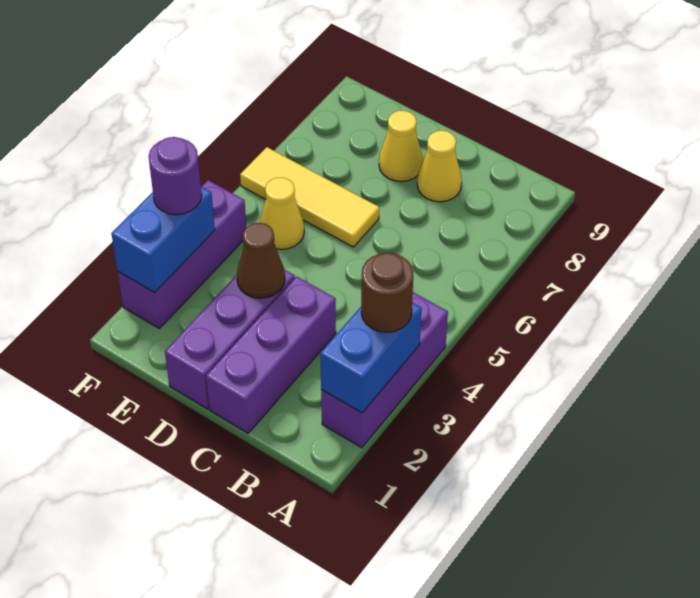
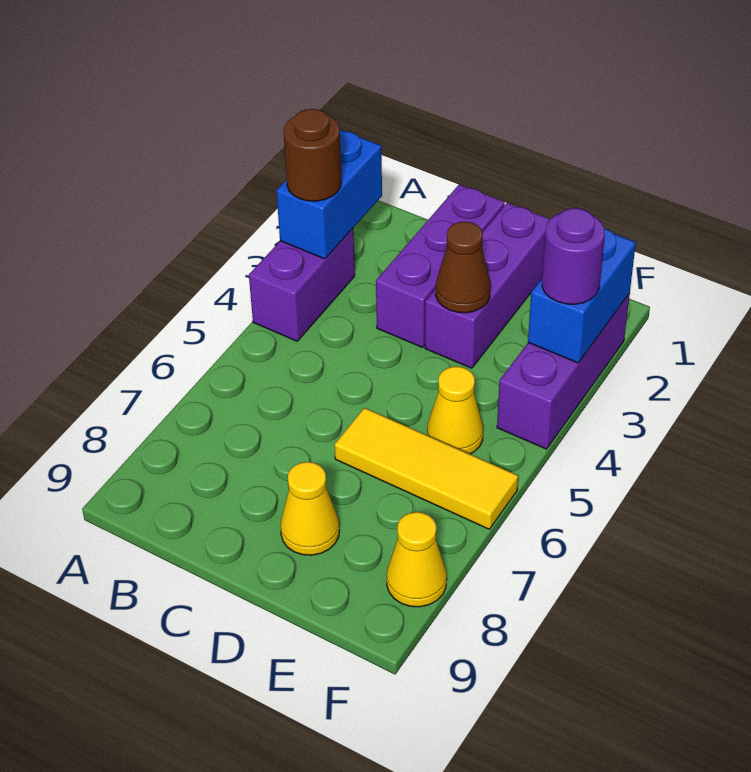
purple brick A2:A4 level 1 -> purple brick A3:A4 level 1
yellow cone C8 level 1 -> yellow cone F8 level 1

